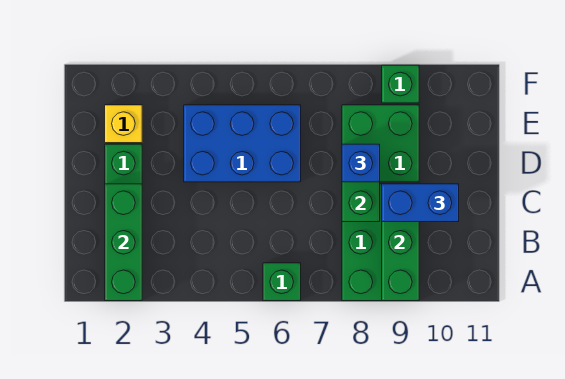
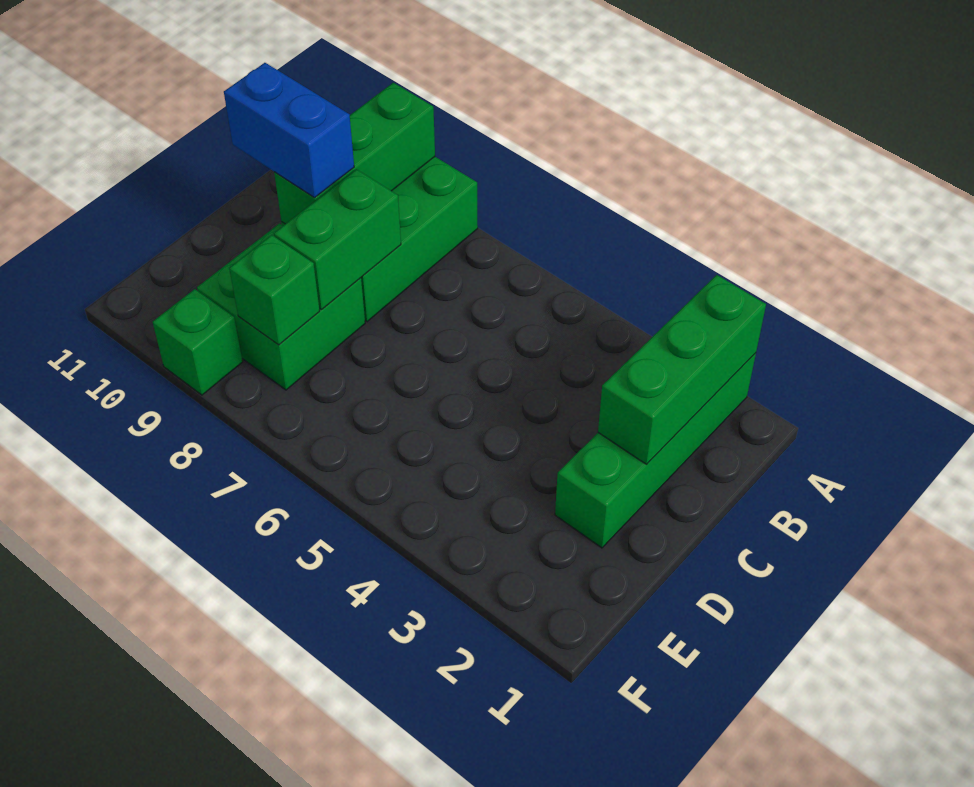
green brick A6 level 1 -> green brick E8 level 2
blue brick D4:E6 level 1 -> none
blue brick D8 level 3 -> none
yellow brick E2 level 1 -> none

